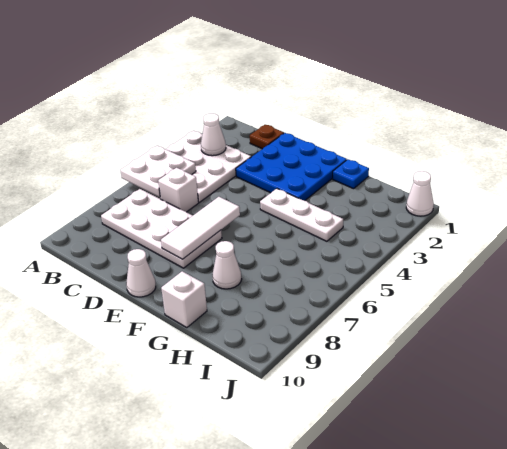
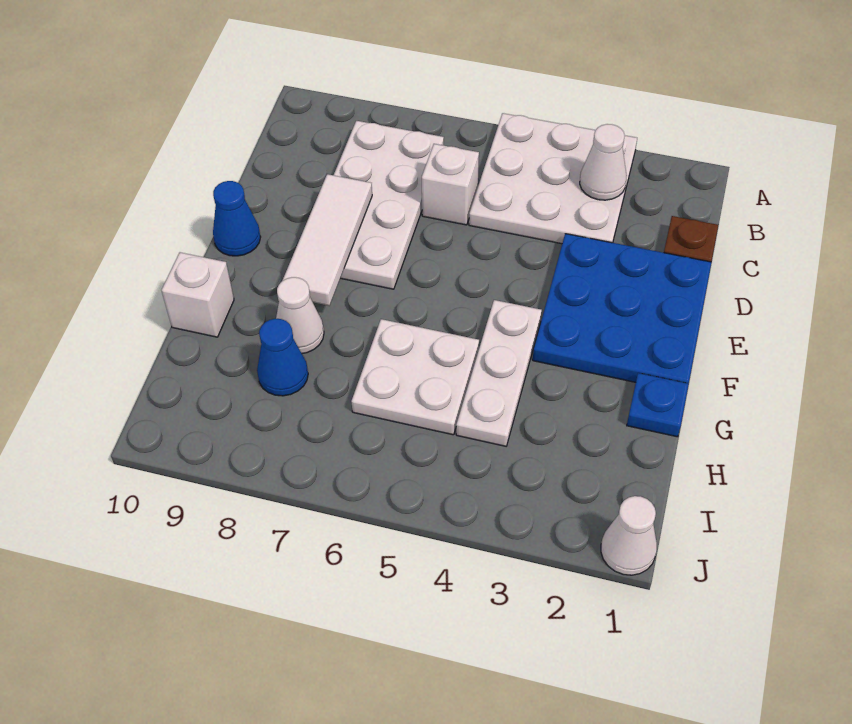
white plate A5:B6 level 2 -> white plate G5:H6 level 1
white tile E6:E8 level 2 -> white tile D8:F8 level 2
white cone E10 level 1 -> blue cone E10 level 1
none -> blue cone H8 level 1

